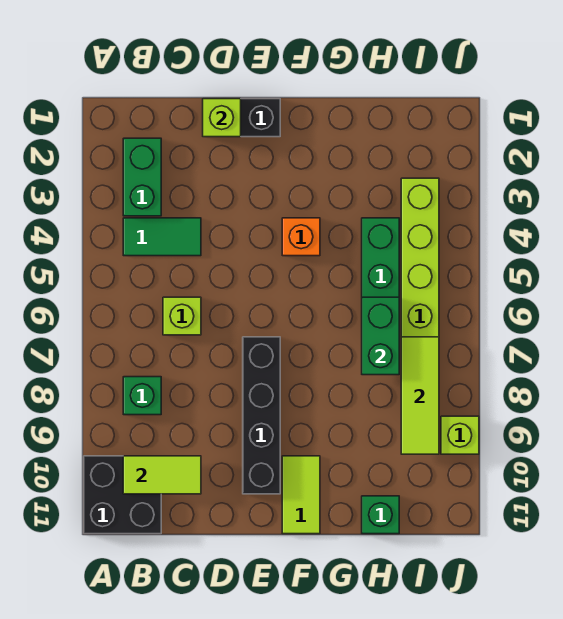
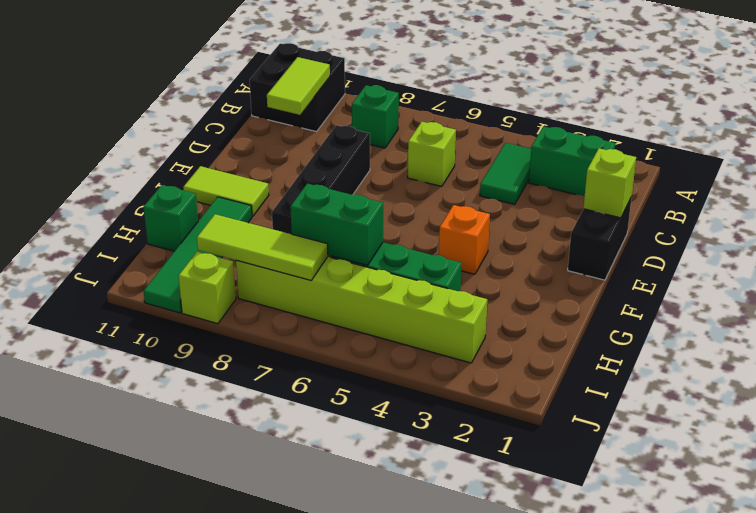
black brick E7:E10 level 1 -> black brick D8:G8 level 1
none -> green tile G10:J10 level 1

